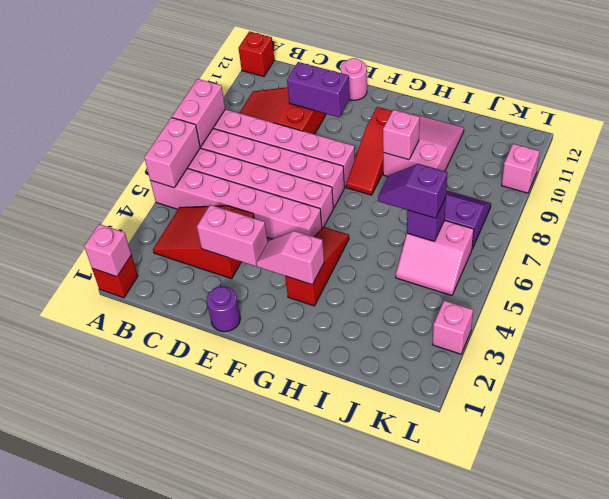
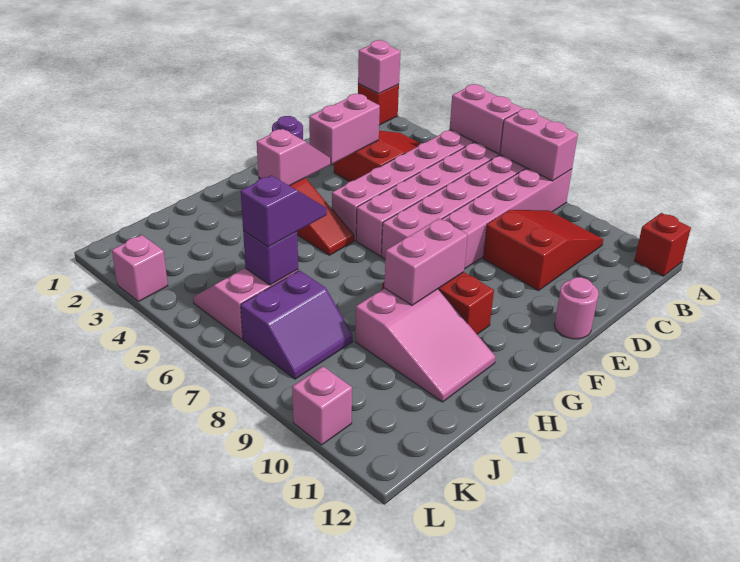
purple brick D10:E10 level 2 -> none
pink brick H9 level 2 -> pink brick G9:H9 level 2

